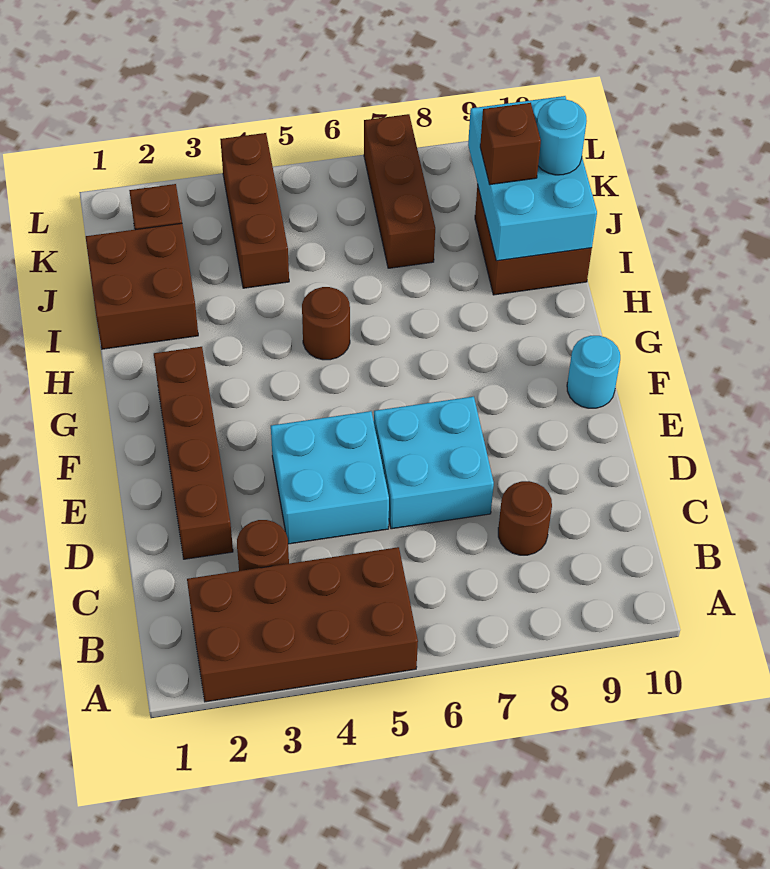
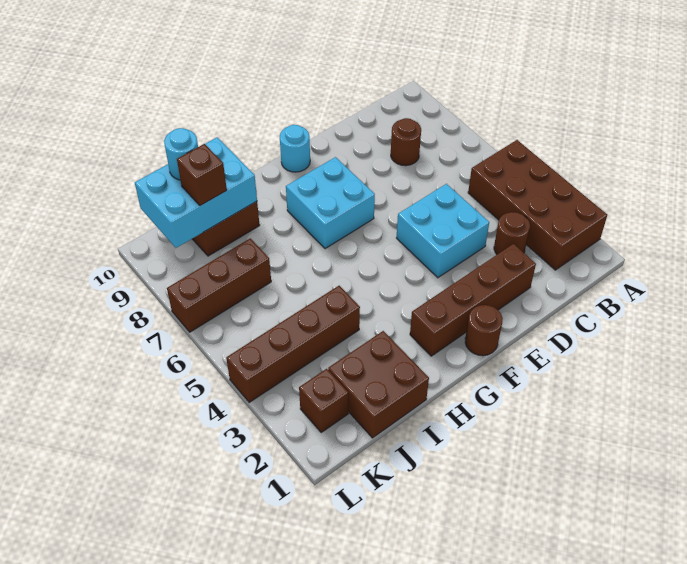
cyan brick D6:E7 level 1 -> cyan brick F7:G8 level 1
brown round brick H5 level 1 -> brown round brick F1 level 1
brown brick J4:L4 level 1 -> brown brick I4:L4 level 1

